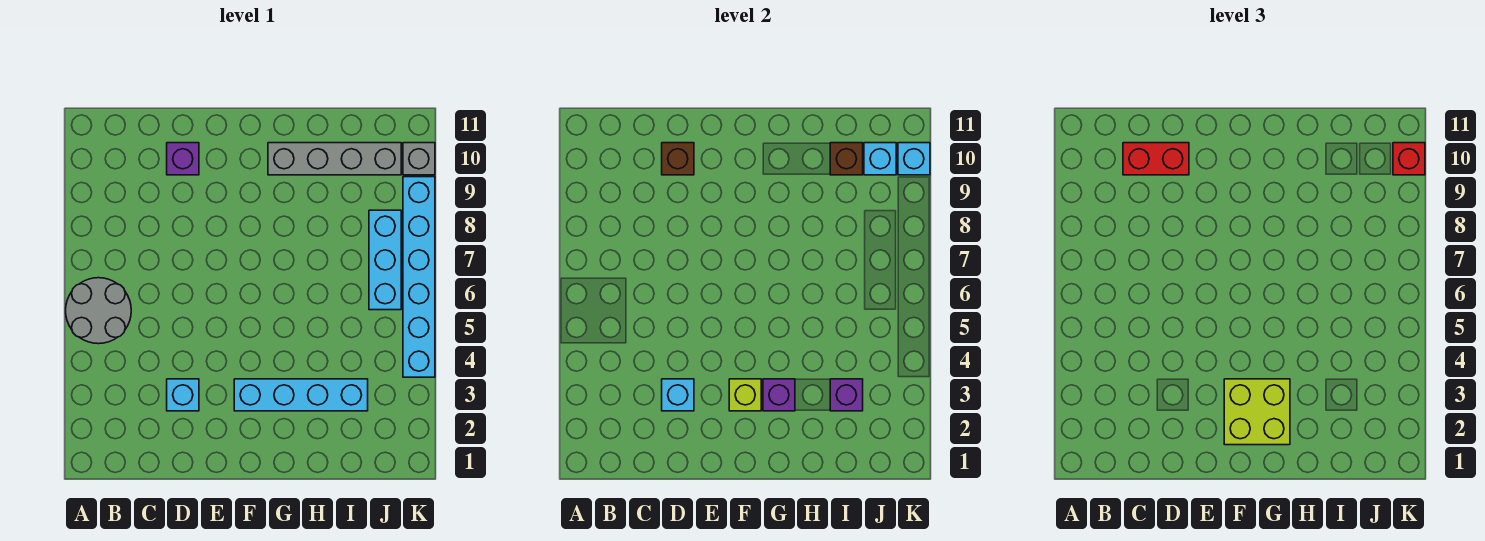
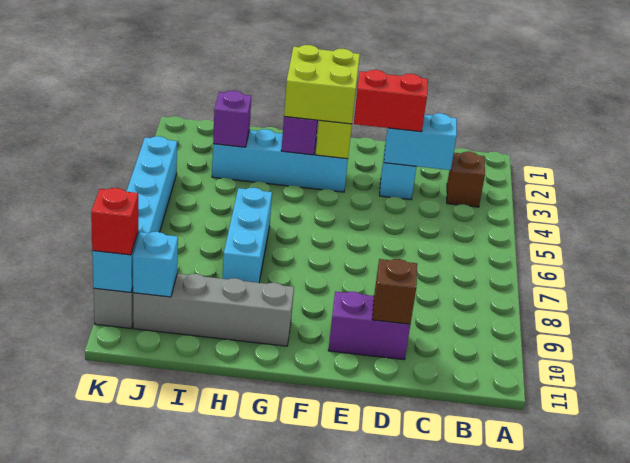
grey round brick A5:B6 level 1 -> none
red brick C10:D10 level 3 -> red brick D3:E3 level 3
cyan brick D3 level 2 -> cyan brick C3:D3 level 2
purple brick D10 level 1 -> purple brick D10:E10 level 1
brown brick I10 level 2 -> brown brick B3 level 1
cyan brick J6:J8 level 1 -> cyan brick H6:H8 level 1

